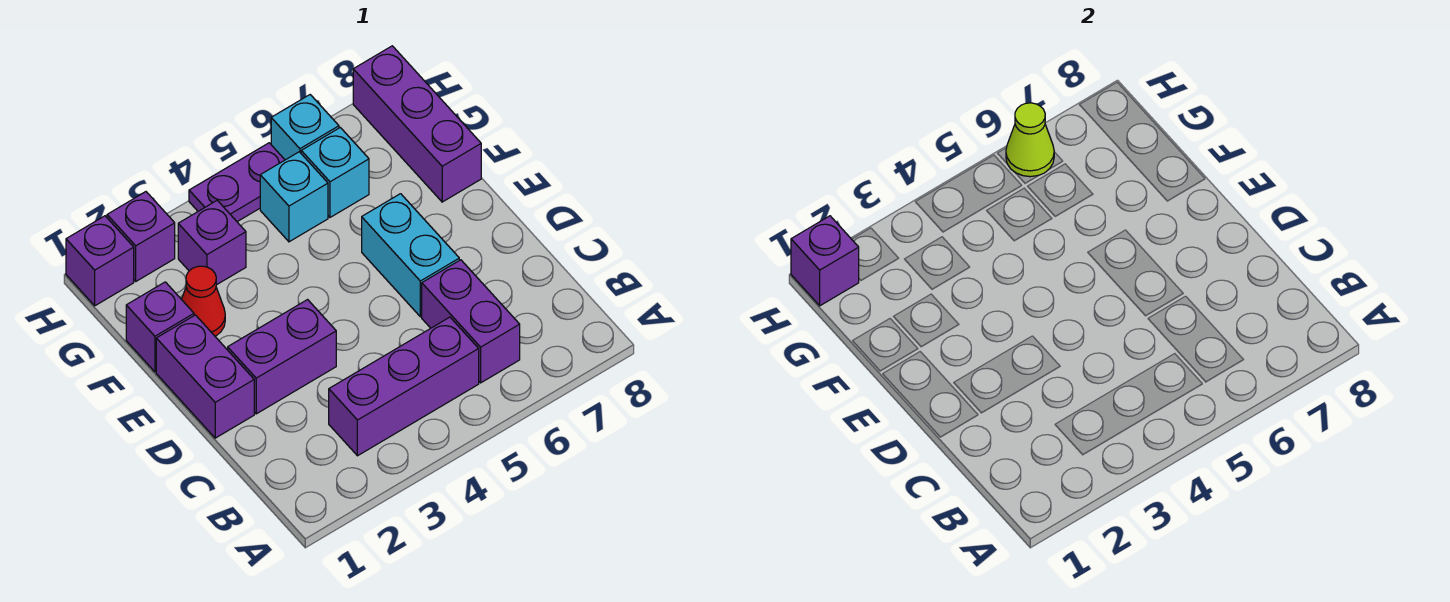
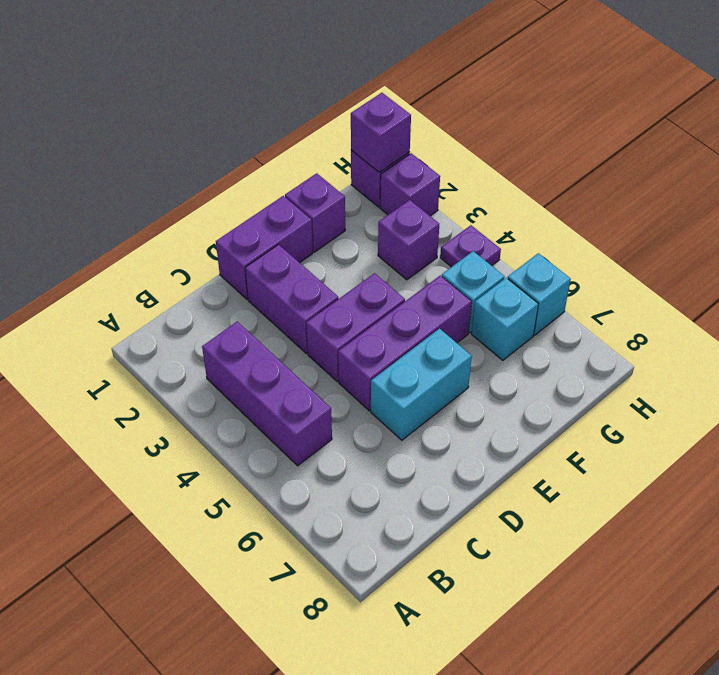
purple brick B6:C6 level 1 -> purple brick D4:E4 level 1
red cone F2 level 1 -> none
purple brick F8:H8 level 1 -> purple brick D5:F5 level 1
purple plate H4:H5 level 1 -> purple plate H4 level 1
lime cone H6 level 2 -> none

